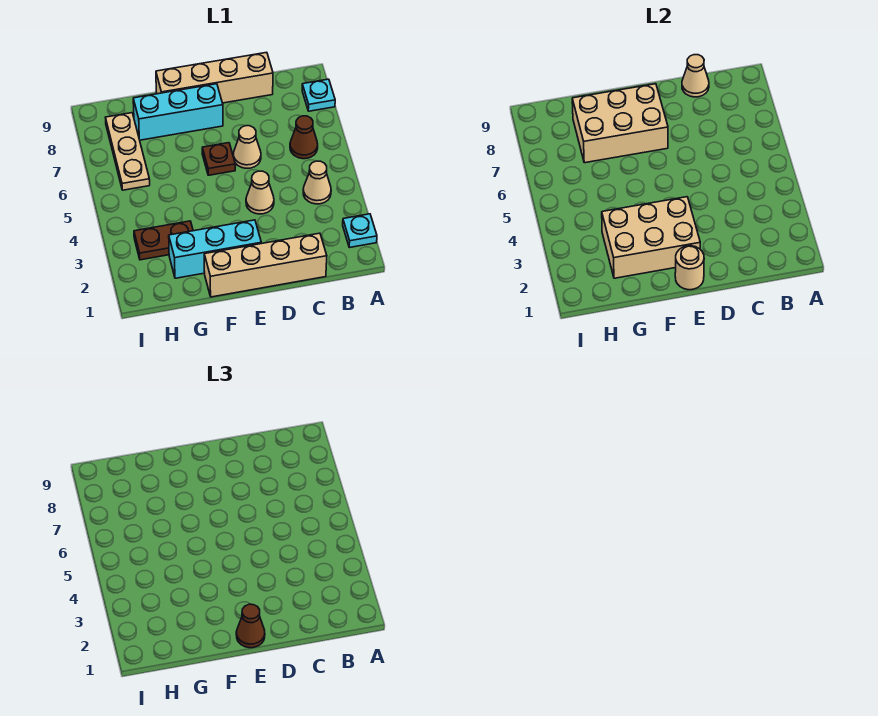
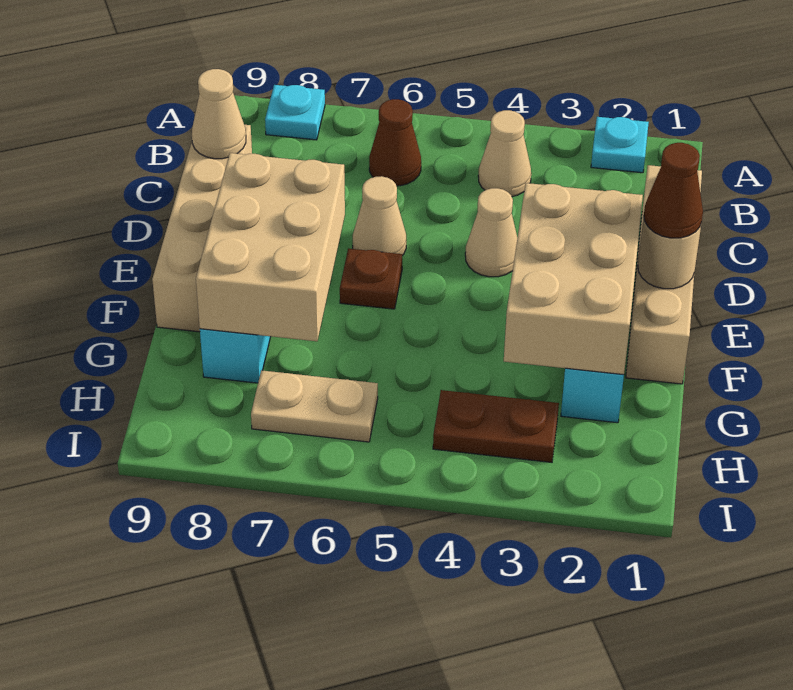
brown plate G3:H3 level 1 -> brown plate H3:H4 level 1
tan plate H6:H8 level 1 -> tan plate H6:H7 level 1

